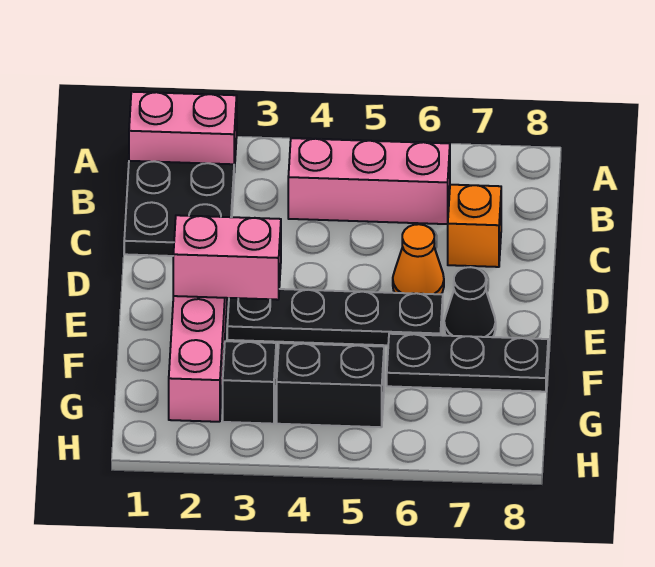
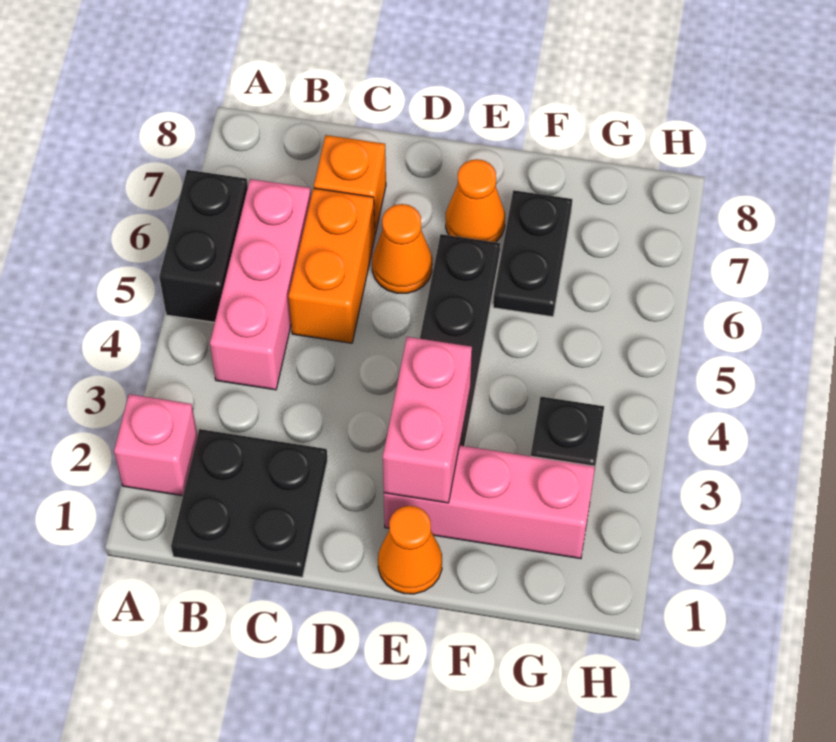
pink brick A1:A2 level 1 -> pink brick A2 level 1
none -> orange brick C5:C6 level 1
none -> orange cone E1 level 1
black cone E7 level 1 -> orange cone E7 level 1
black plate F6:F8 level 1 -> black plate F6:F7 level 1
black brick G4:G5 level 1 -> black brick A5:A6 level 1

